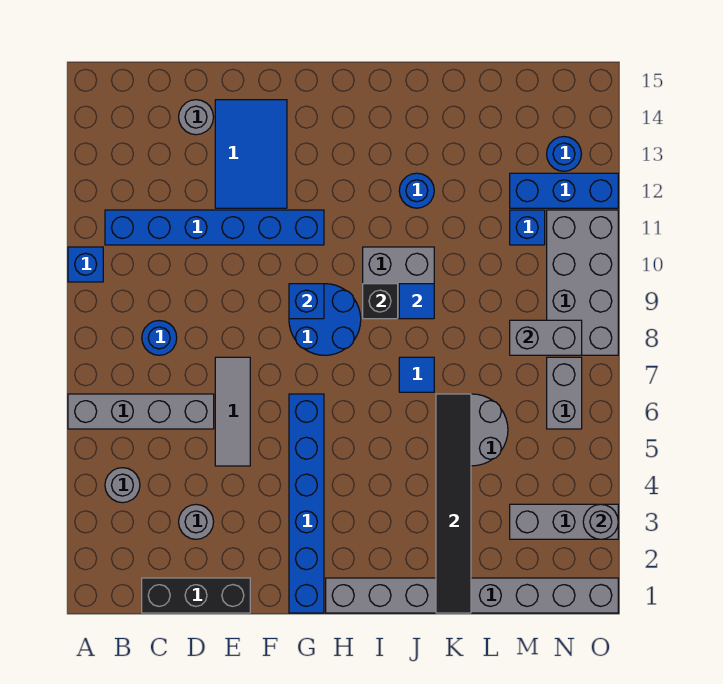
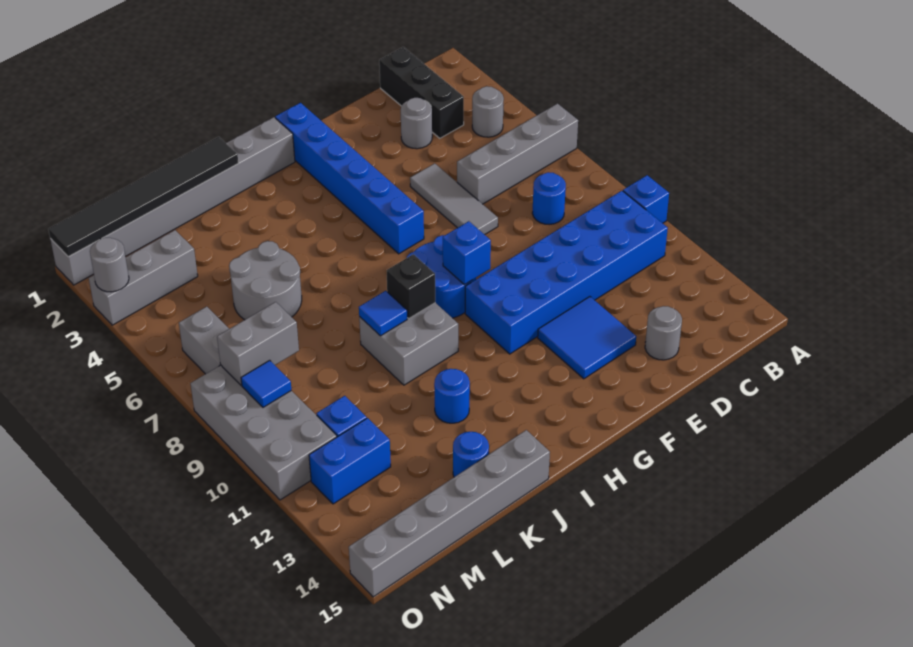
blue brick B11:G11 level 1 -> blue brick B10:G11 level 1
black brick C1:E1 level 1 -> black brick C1:C3 level 1
blue tile E12:F14 level 1 -> blue tile E12:F13 level 1
blue tile J7 level 1 -> blue tile N9 level 2
none -> grey brick J15:O15 level 1
black tile K1:K6 level 2 -> black tile J1:O1 level 2
blue brick M12:O12 level 1 -> blue brick M12:N12 level 1
blue round brick N13 level 1 -> blue round brick K14 level 1

